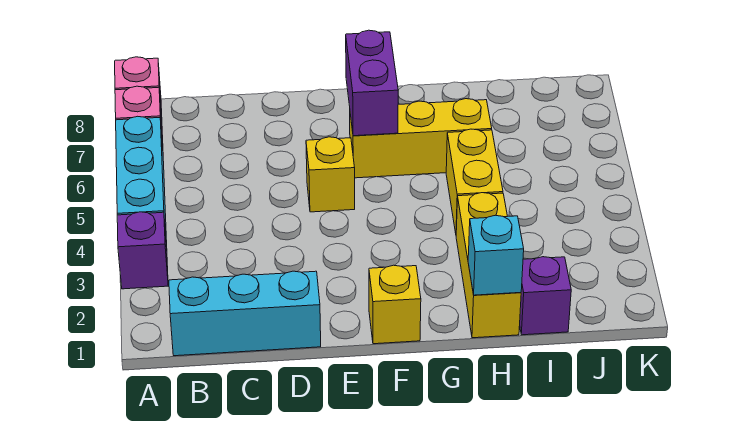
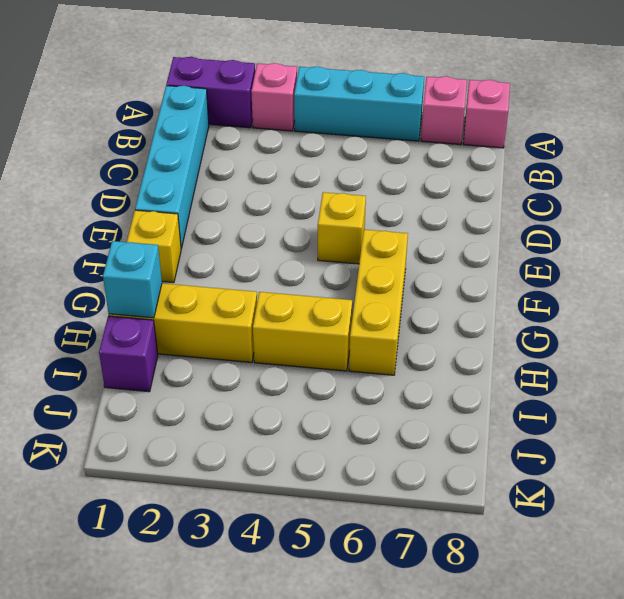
purple brick A3 level 1 -> pink brick A3 level 1
cyan brick B1:D1 level 1 -> cyan brick B1:E1 level 1
purple brick F6:F7 level 2 -> purple brick A1:A2 level 1

